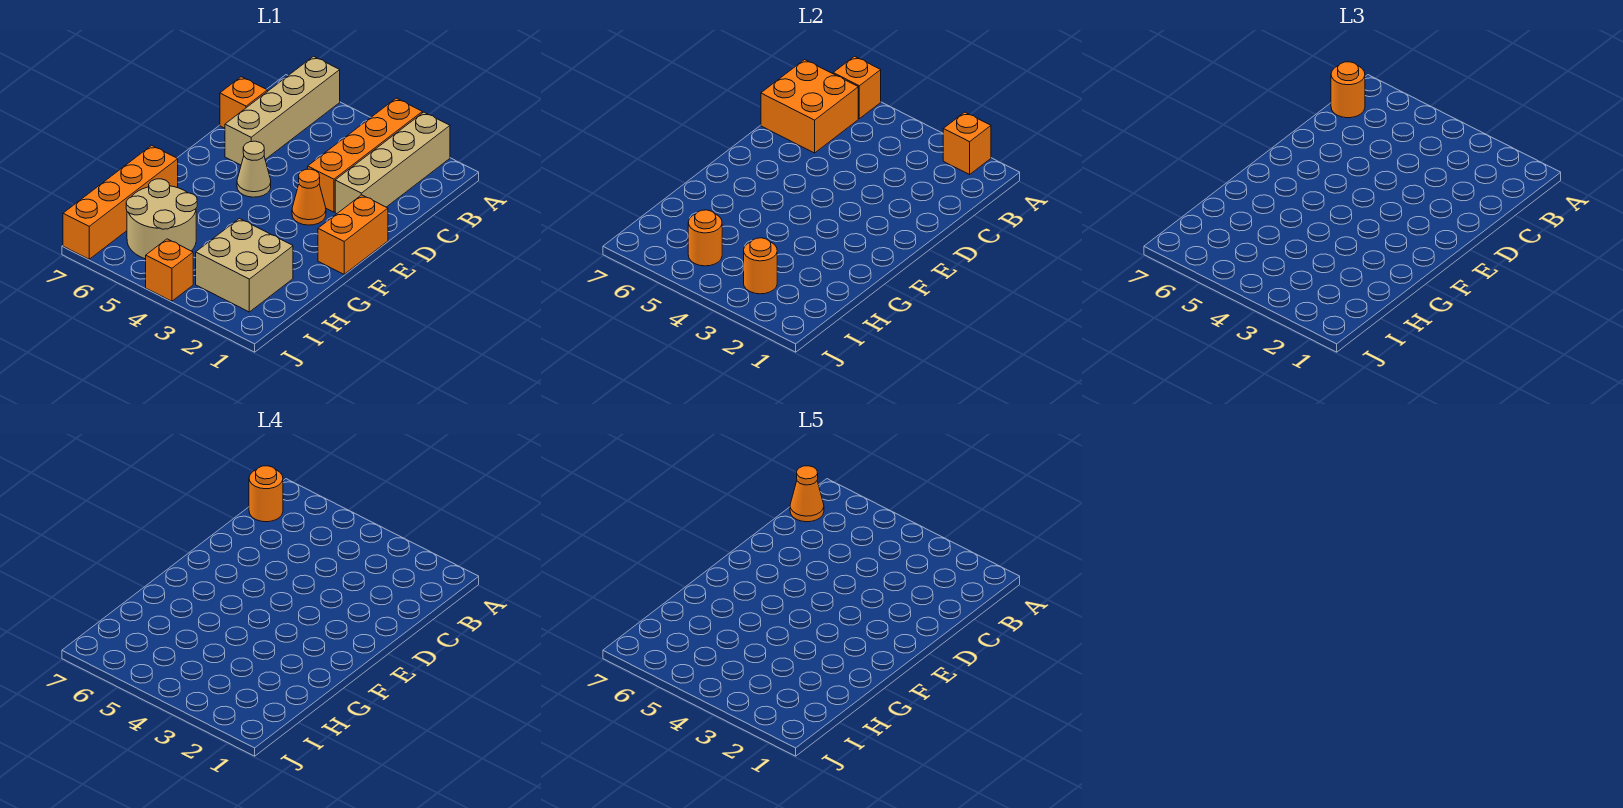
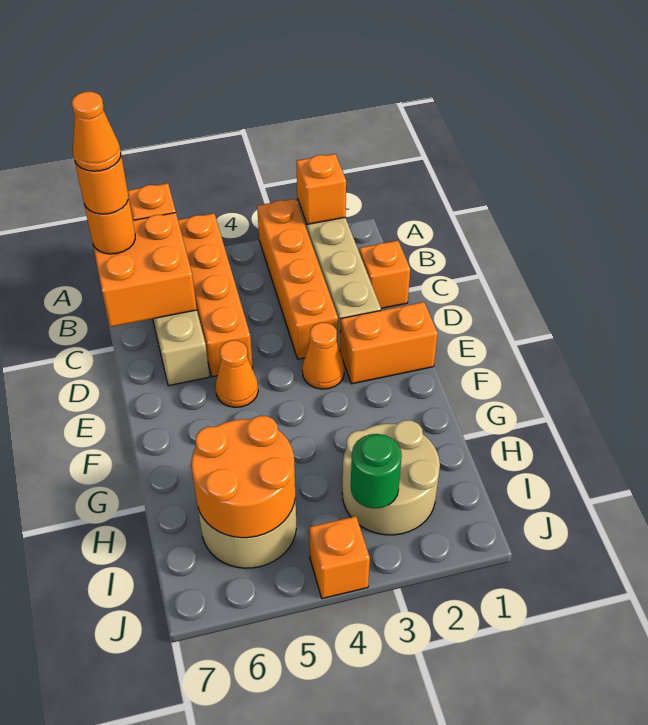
orange brick C7 level 1 -> orange brick C1 level 1
orange brick E1:F1 level 1 -> orange brick E1:E2 level 1
tan cone E5 level 1 -> orange cone E5 level 1
orange brick G7:J7 level 1 -> orange brick A5:D5 level 1
tan brick H2:I3 level 1 -> tan round brick H2:I3 level 1
orange round brick I3 level 2 -> green round brick I3 level 2
orange round brick I5 level 2 -> orange round brick H5:I6 level 2

